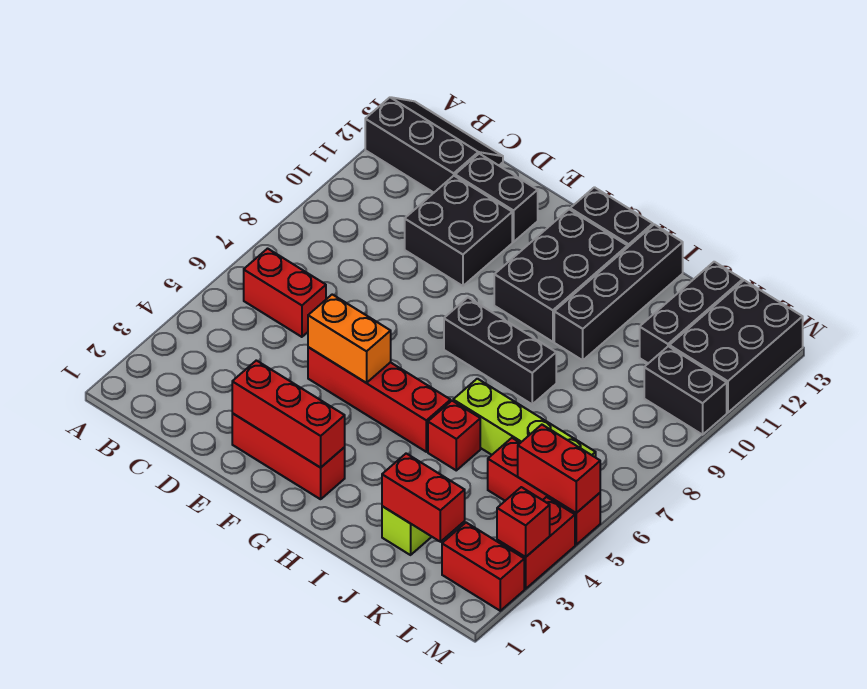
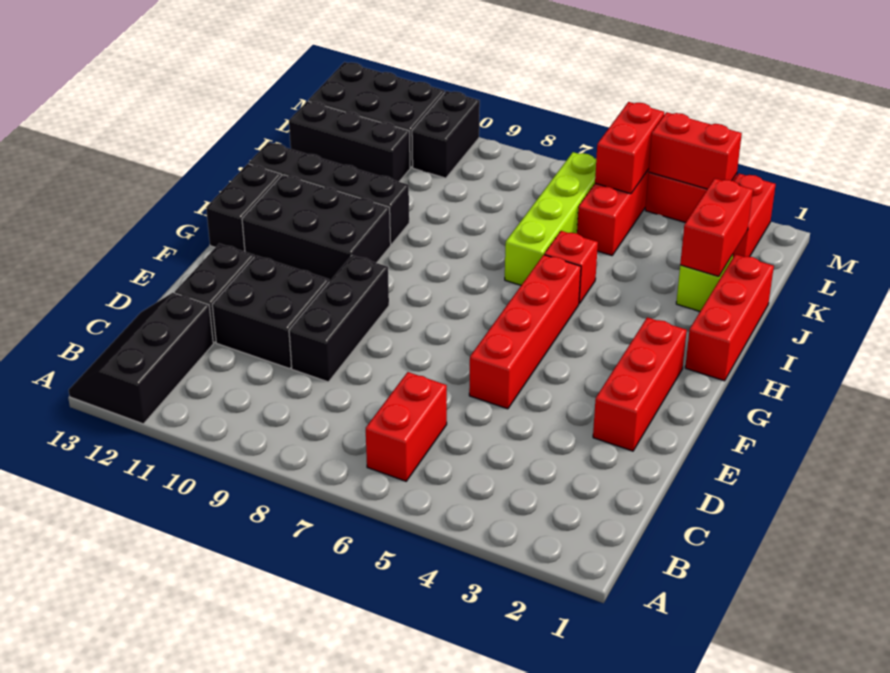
red brick E2:G2 level 2 -> red brick H1:J1 level 1
orange brick E5:F5 level 2 -> none
black brick G8:I8 level 1 -> black brick D9:F9 level 1
red brick M3 level 2 -> red brick M3:M4 level 2

